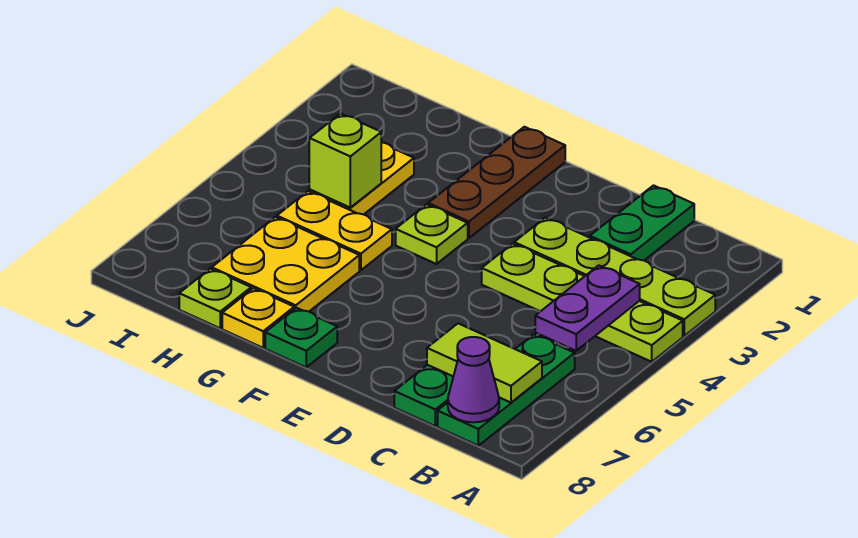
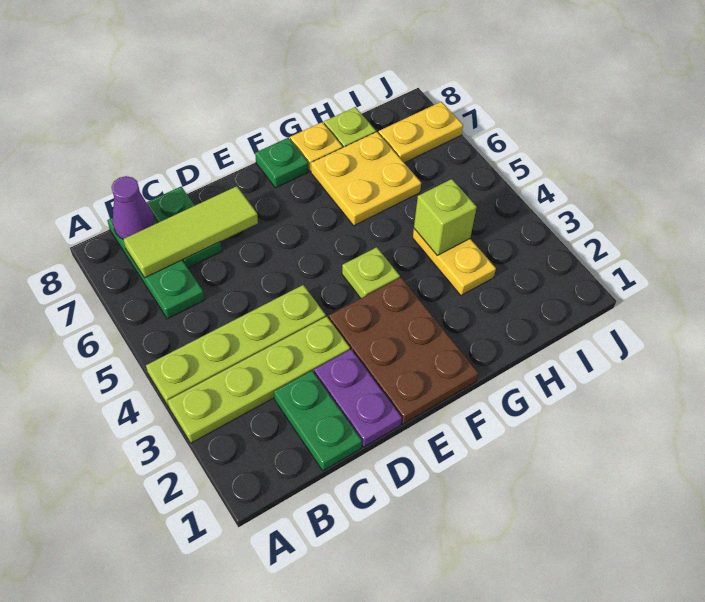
purple plate B4:B5 level 2 -> purple plate D1:D2 level 1
lime tile B7:C7 level 2 -> lime tile B7:D7 level 2
brown plate F1:F3 level 1 -> brown plate E1:F3 level 1
yellow plate G5:H5 level 1 -> yellow plate I7:J7 level 1

